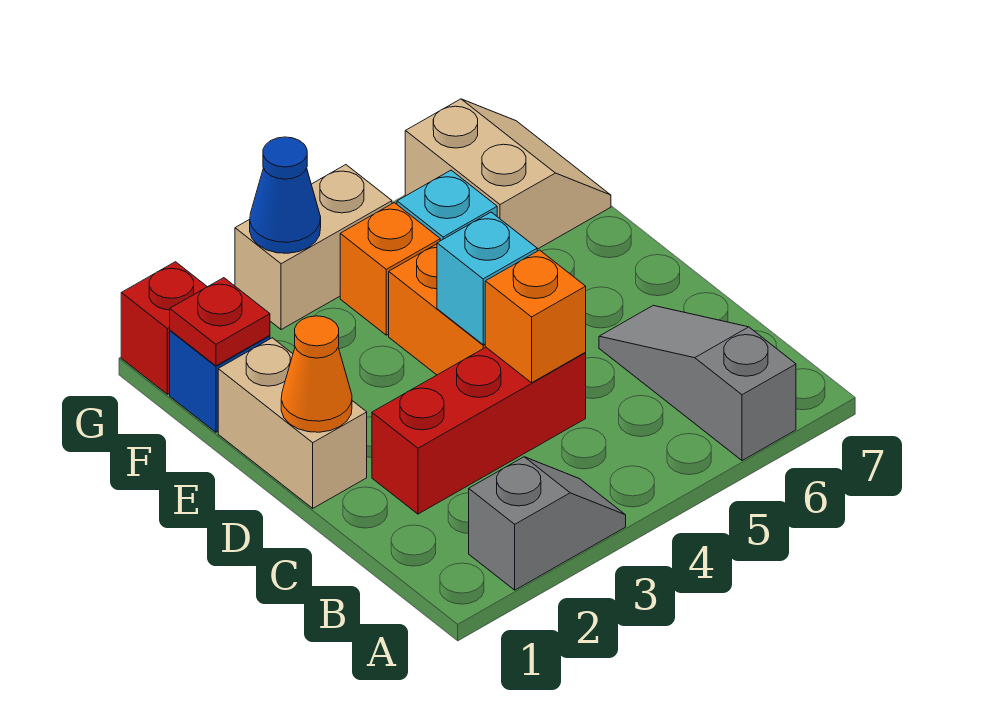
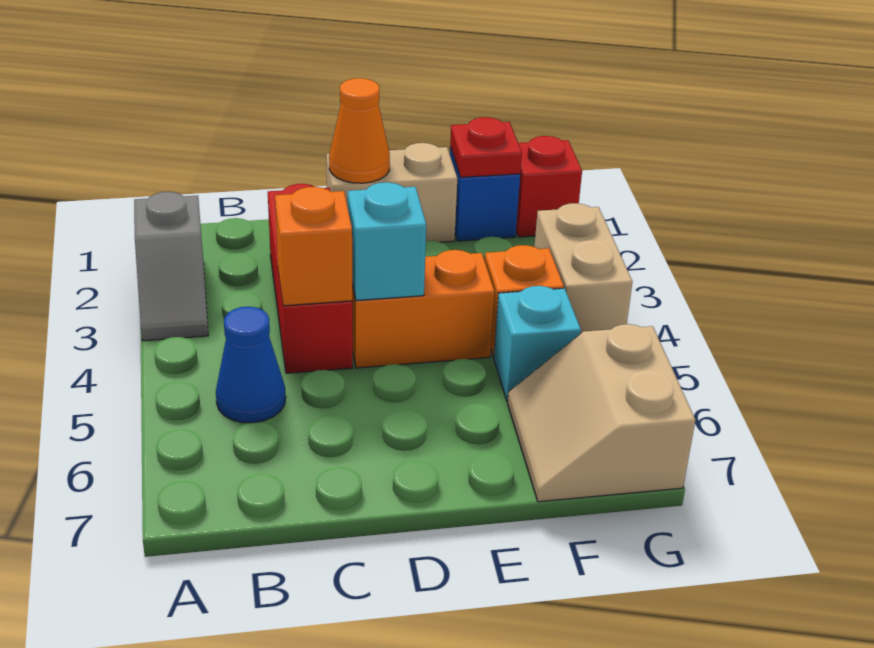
grey slope A6:C6 level 1 top A -> none
tan slope F6:G7 level 1 top 6 -> tan slope F6:G7 level 1 top G
blue cone G3 level 2 -> blue cone B5 level 1

